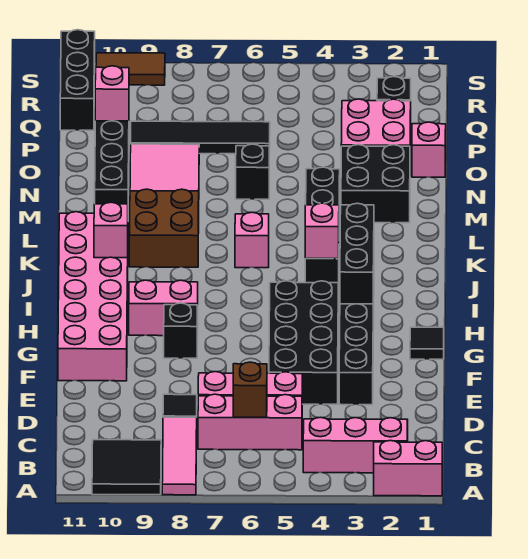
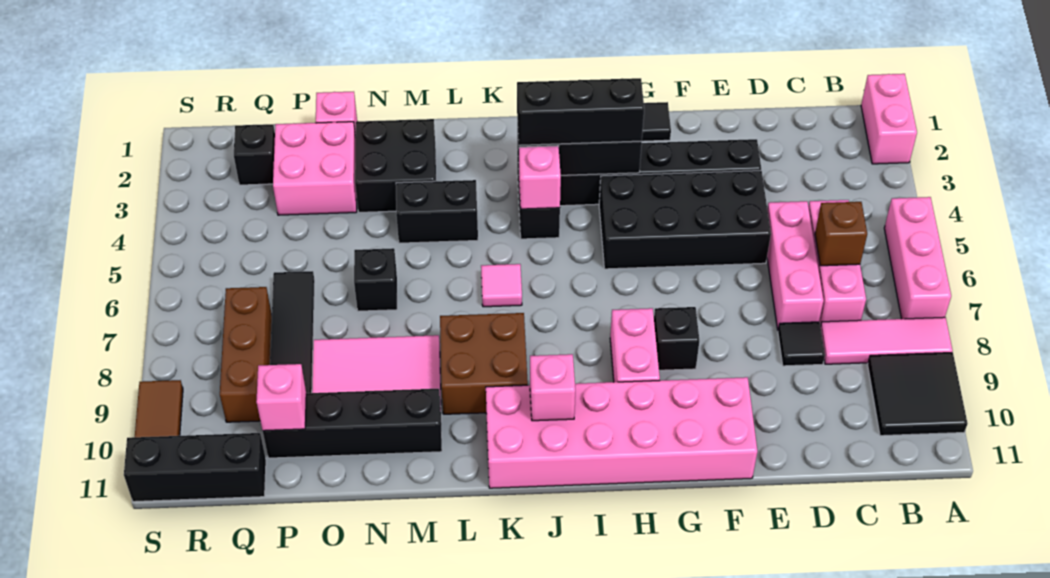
pink brick B2:B4 level 1 -> pink brick A5:A7 level 1
none -> black brick H3:J3 level 3
pink brick K6 level 1 -> pink tile K6 level 1
none -> brown brick Q7:Q9 level 1

